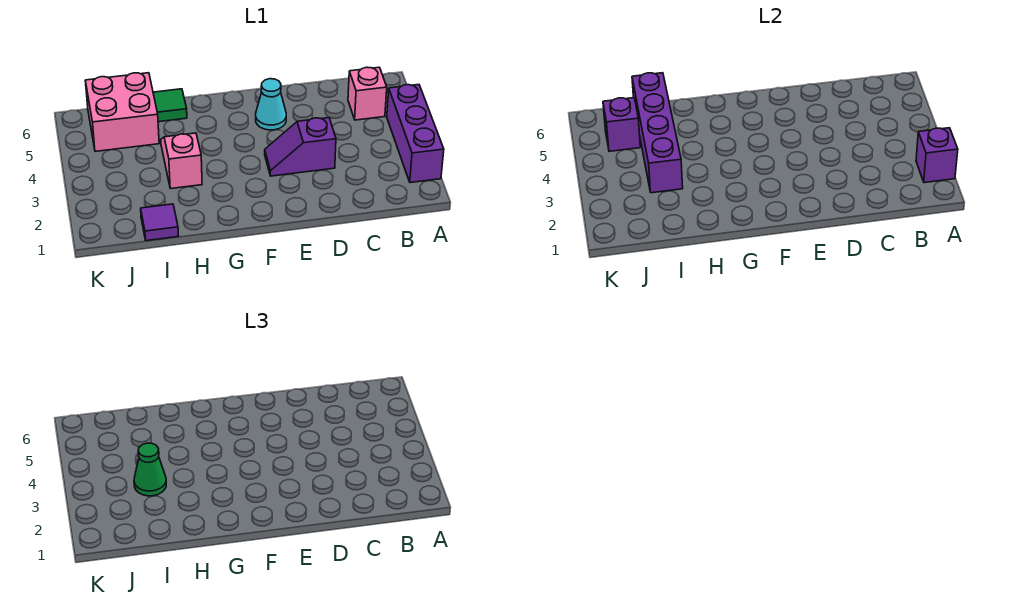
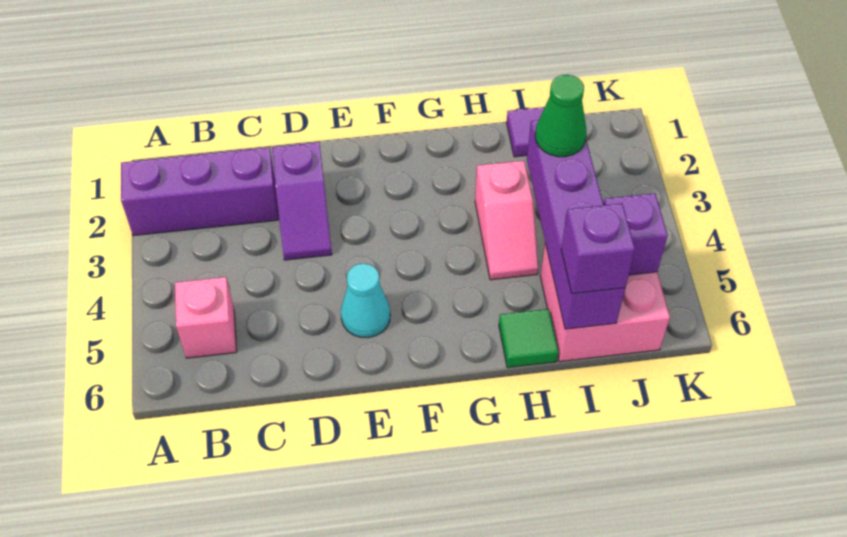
purple brick A2:A4 level 1 -> purple brick A2:C2 level 1
purple brick A2 level 2 -> purple brick I6 level 3
purple slope D3:E3 level 1 top D -> purple slope D2:D3 level 1 top 2

